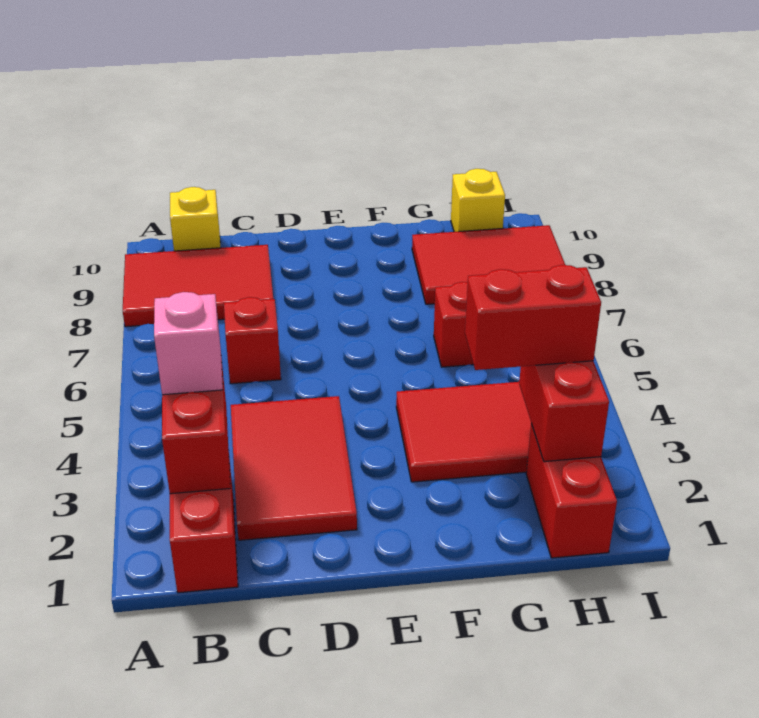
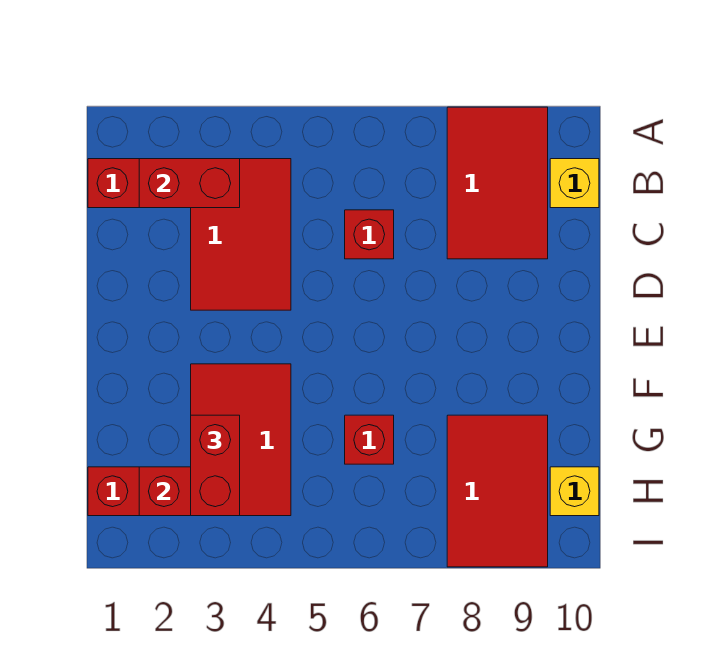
pink brick B3 level 3 -> none
red tile C2:D4 level 1 -> red tile B3:D4 level 1

